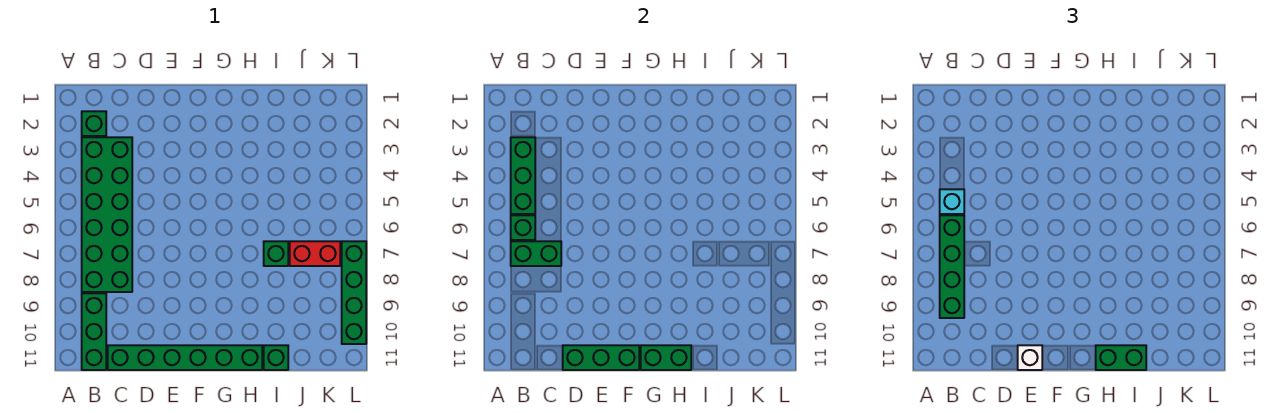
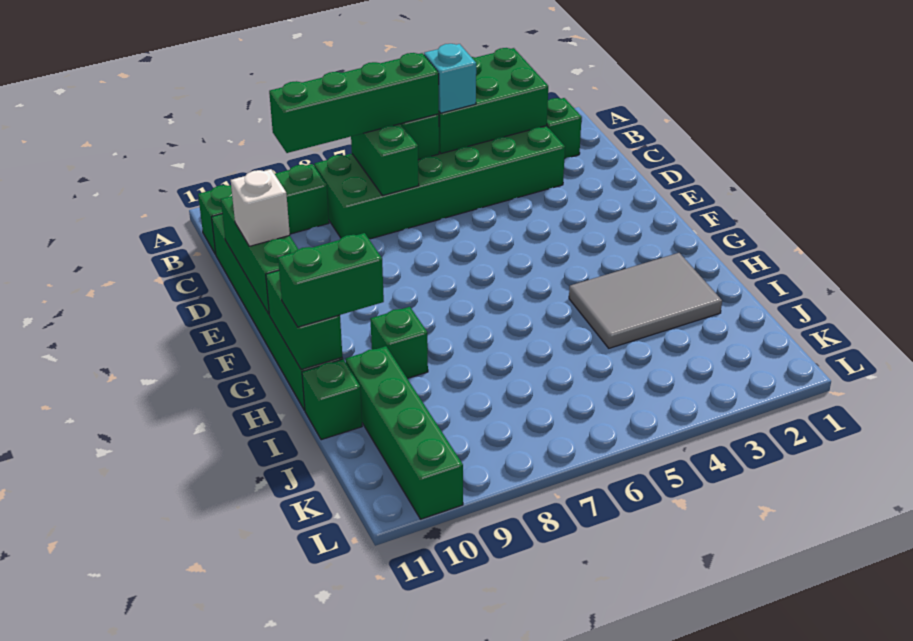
green brick B3:B5 level 2 -> green brick A3:B5 level 2
none -> grey tile H2:I4 level 1
green brick H11:I11 level 3 -> green brick H10:H11 level 3
green brick I7 level 1 -> green brick H9 level 1
red brick J7:K7 level 1 -> none
green brick L7:L10 level 1 -> green brick I10:L10 level 1

